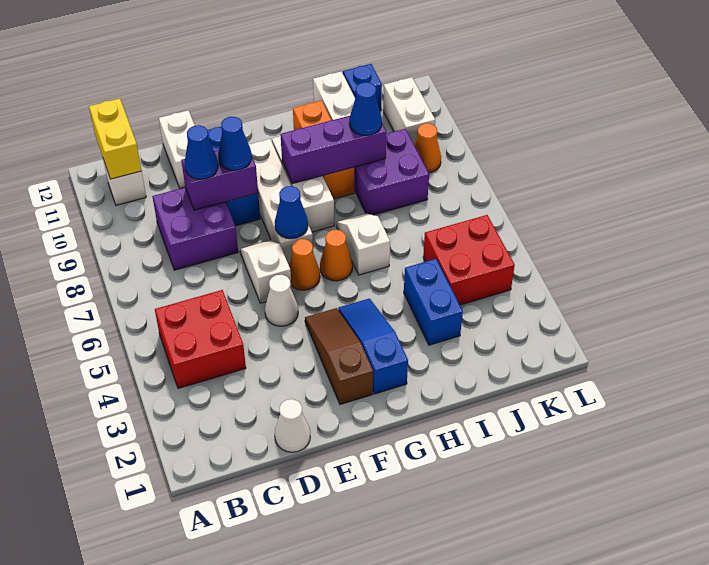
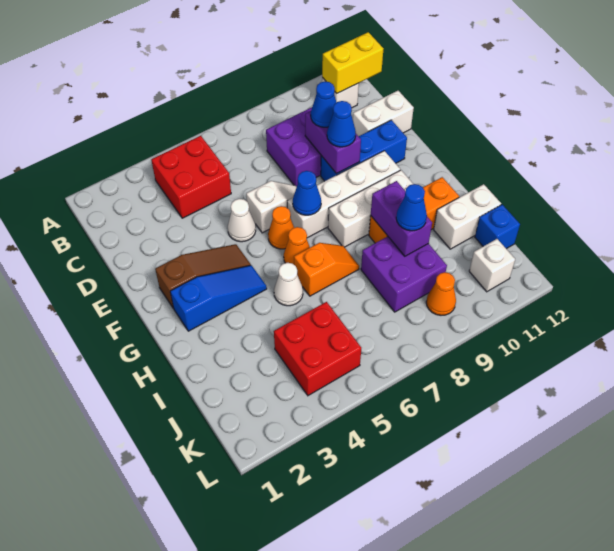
white cone D1 level 1 -> white cone H5 level 1
purple brick G9:I9 level 2 -> purple brick H9:I9 level 2
white slope H6:H7 level 1 top 6 -> orange slope H6:H7 level 1 top 6
blue brick I3:I4 level 1 -> none
white brick K10:K11 level 1 -> white brick K11 level 1

